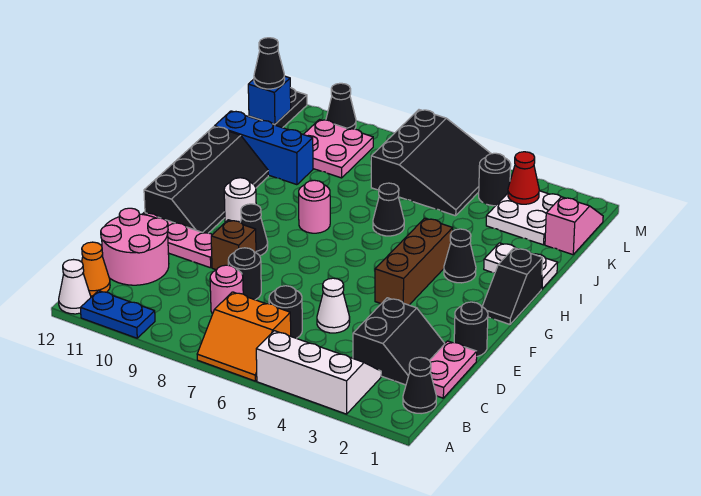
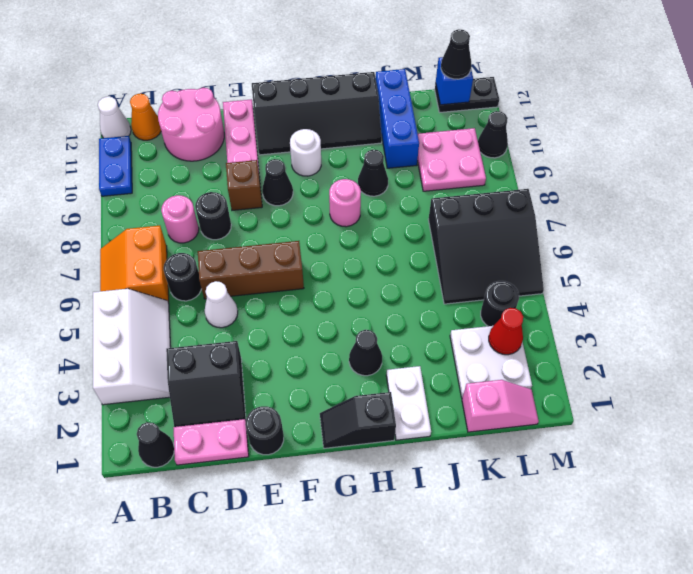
brown brick F4:H4 level 1 -> brown brick D6:F6 level 1
black cone I6 level 1 -> black cone I9 level 1

